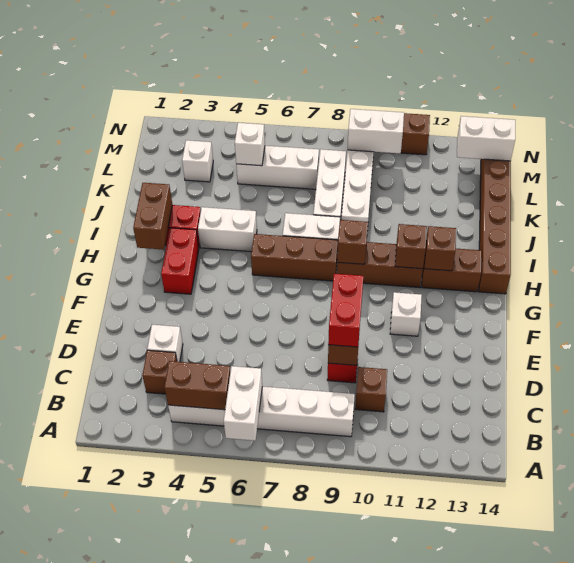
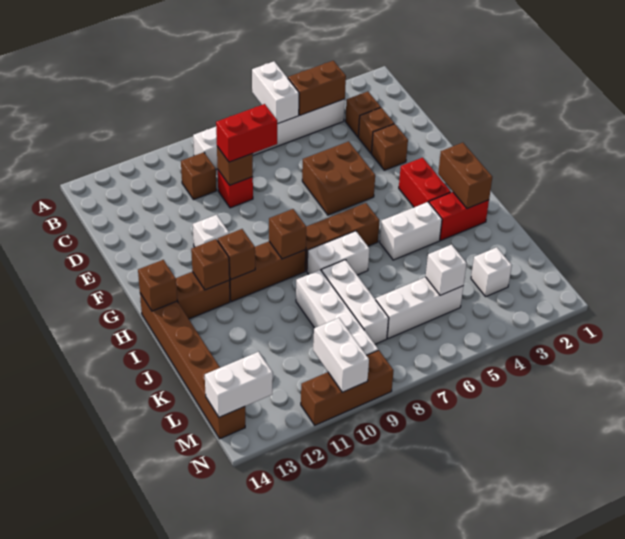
white brick D3 level 1 -> brown brick D3 level 1
red brick D9:E9 level 3 -> red brick D8:D9 level 3
none -> brown brick E3 level 1
none -> brown brick E5:F6 level 1
none -> brown brick H14 level 2
white brick M9:M10 level 2 -> white brick M10:N10 level 2

